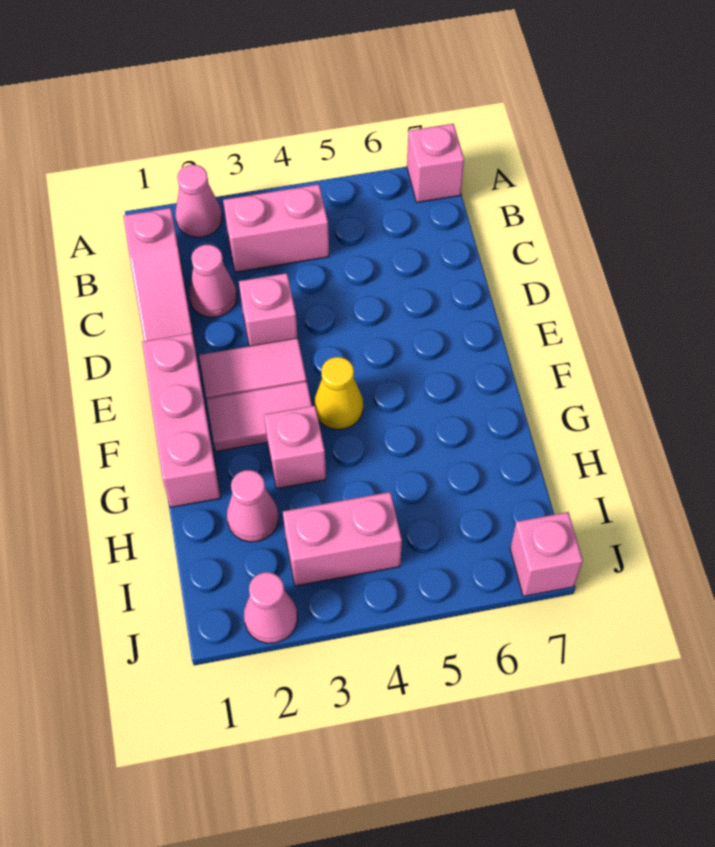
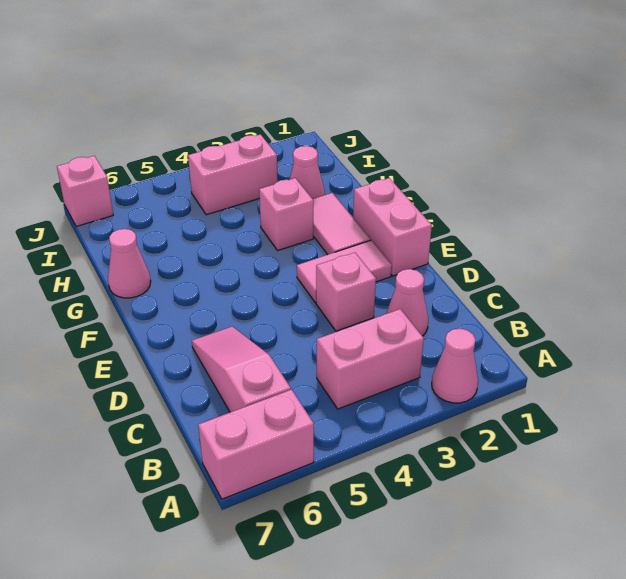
pink brick A7 level 1 -> pink brick A6:A7 level 1
pink slope B1:D1 level 1 top B -> pink slope B6:D6 level 1 top B
pink brick E1:G1 level 1 -> pink brick E1:F1 level 1
pink tile F2:F3 level 1 -> pink tile F2:G2 level 1
yellow cone F4 level 1 -> none
pink cone J2 level 1 -> pink cone G7 level 1

